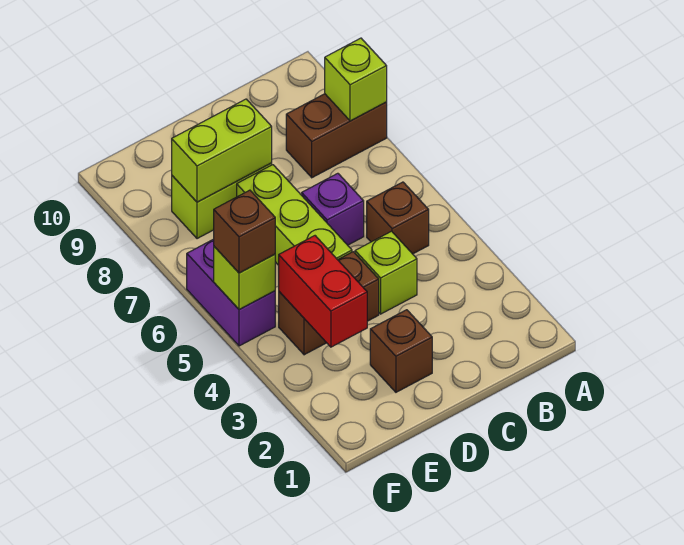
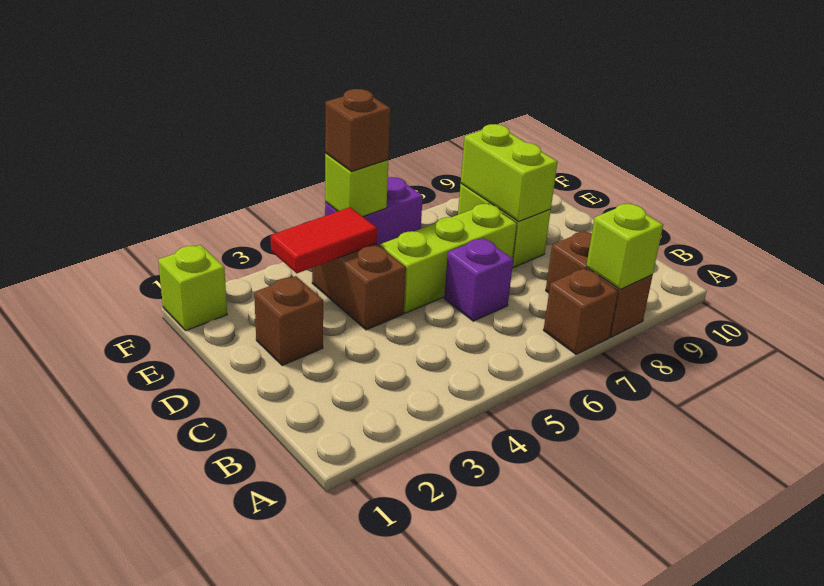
brown brick B5 level 1 -> brown brick A7 level 1
lime brick C4 level 1 -> lime brick F1 level 1
red brick E3:E4 level 2 -> red tile E3:E4 level 2

